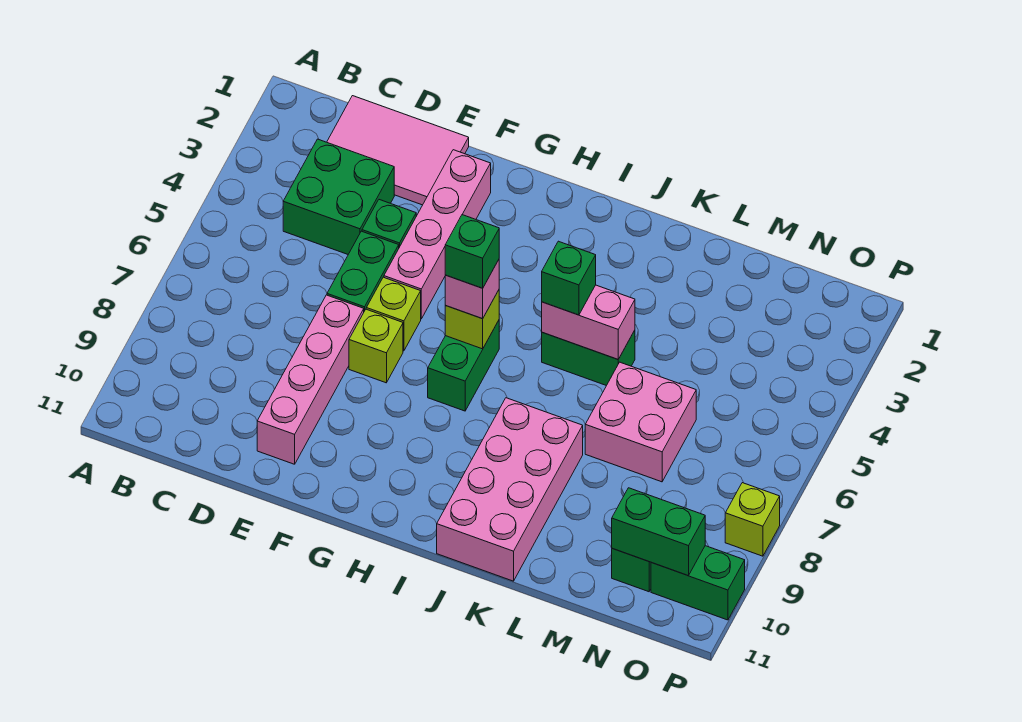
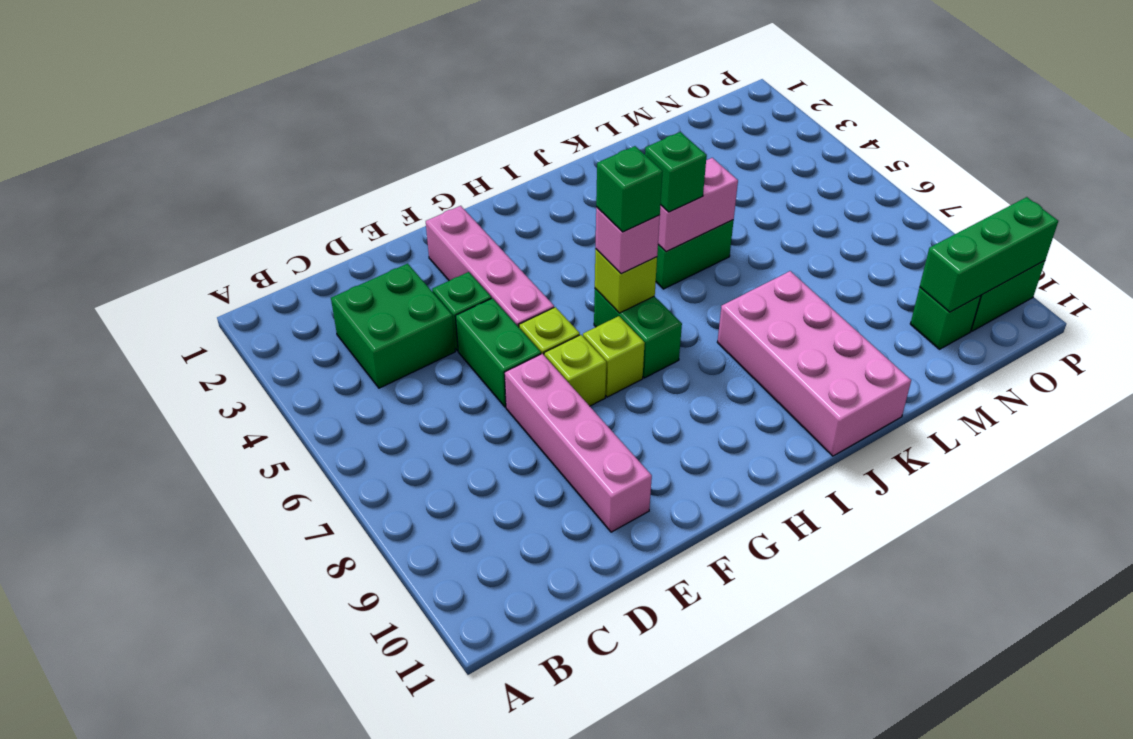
pink tile C1:E2 level 1 -> none
pink brick L6:M7 level 1 -> none
green brick N10:O10 level 2 -> green brick N10:P10 level 2
lime brick P8 level 1 -> lime brick G7 level 1

